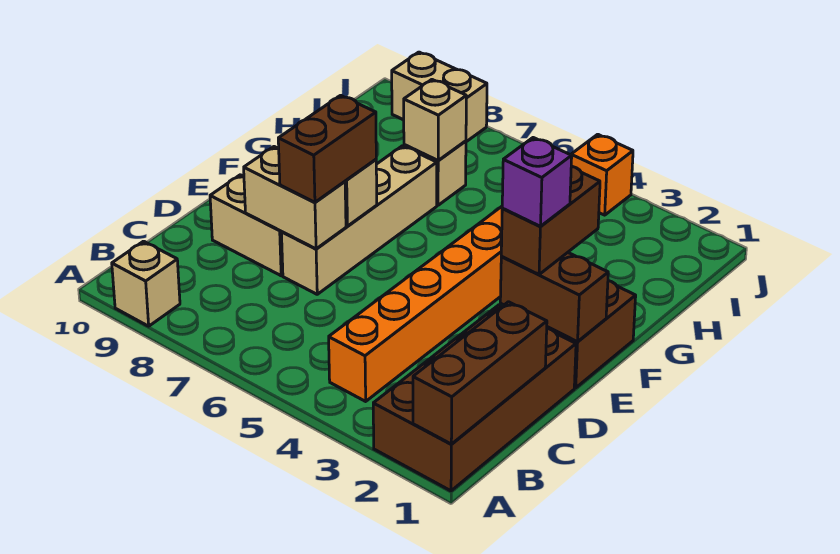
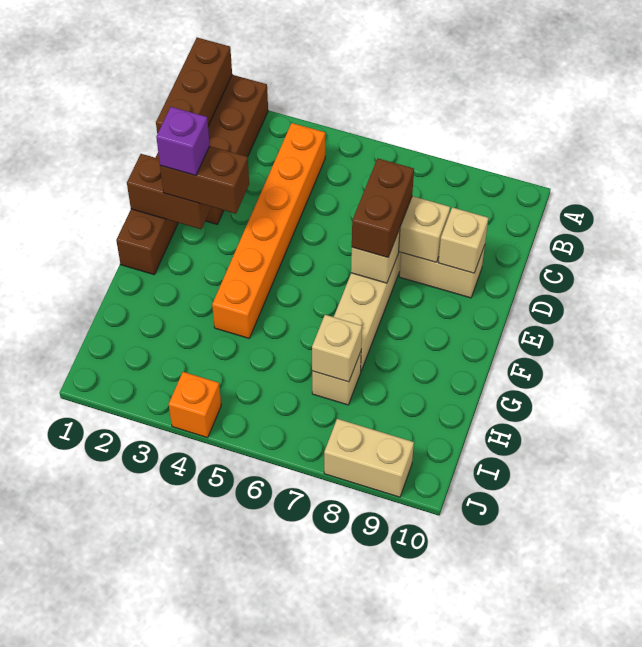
tan brick A9 level 1 -> tan brick D9 level 2
brown brick E2:F2 level 3 -> brown brick E2:E3 level 3

